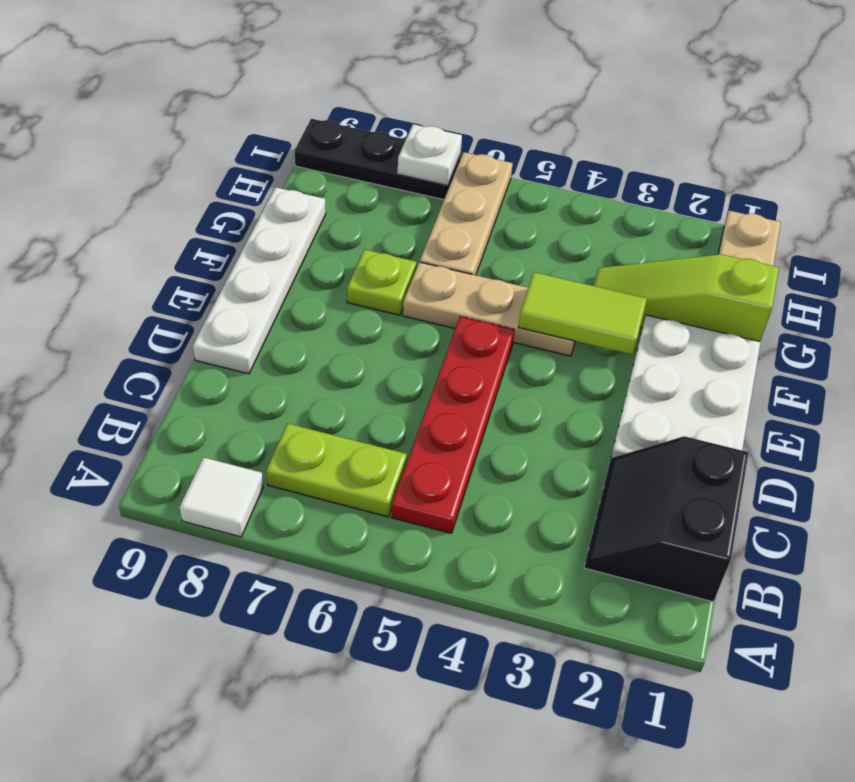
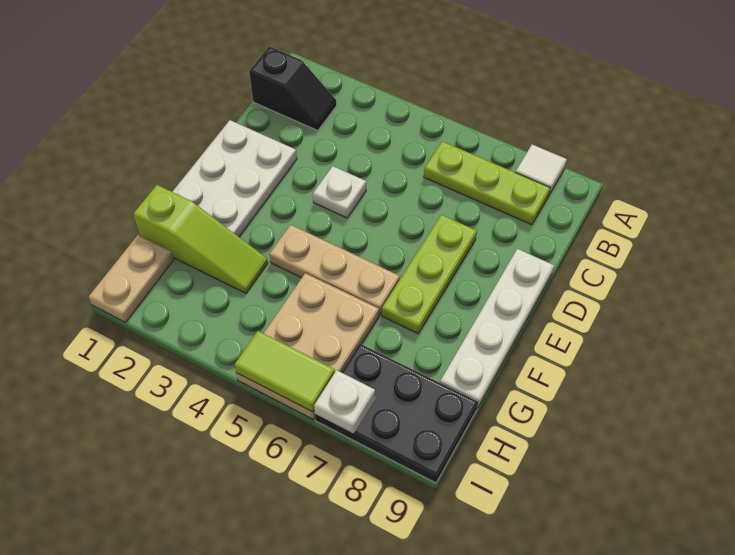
black slope B1:C2 level 1 top 1 -> black slope B1:B2 level 1 top 1
red plate B5:E5 level 1 -> none
lime plate B6:B7 level 1 -> lime plate B6:B8 level 1
none -> white plate D4 level 1
lime tile F3:F4 level 2 -> lime tile I5:I6 level 2
lime plate F7 level 1 -> lime plate D7:F7 level 1
tan plate G6:I6 level 1 -> tan plate G5:I6 level 1
black plate I7:I9 level 1 -> black plate H7:I9 level 1

